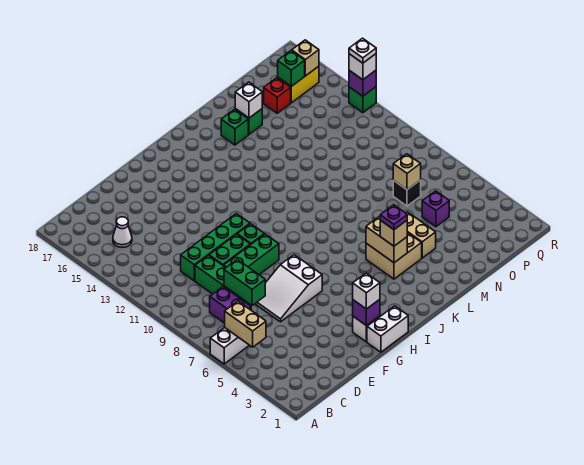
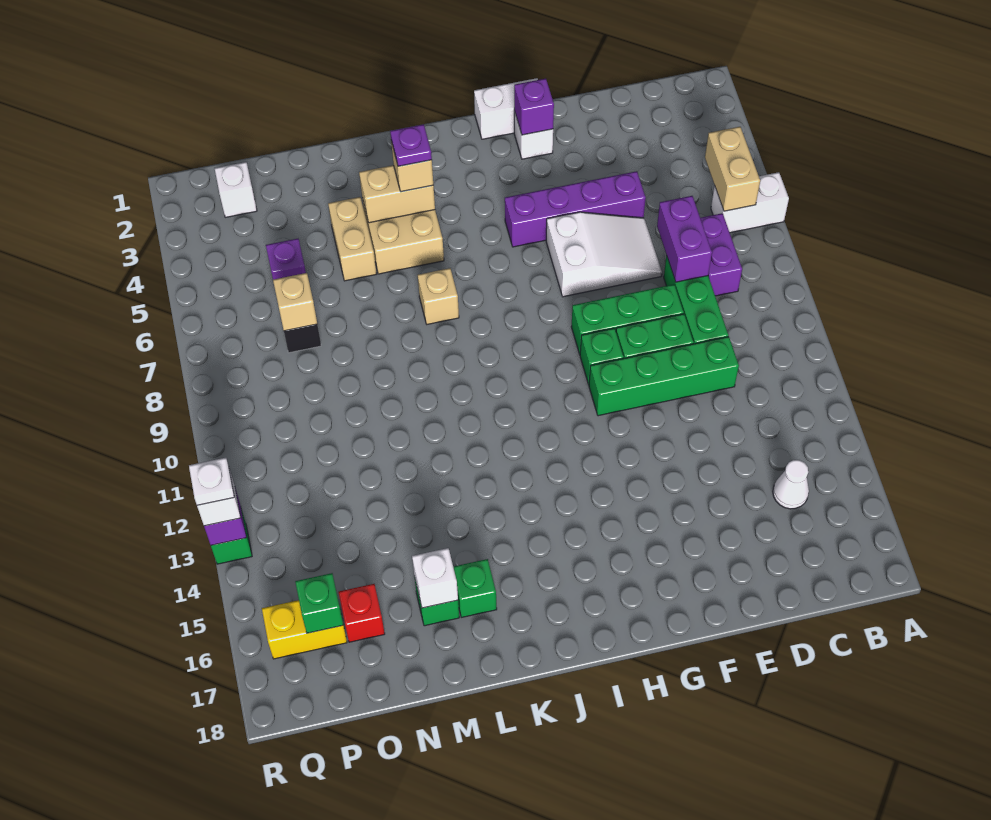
green brick D7:D8 level 2 -> purple brick D7:D8 level 2
none -> purple brick E5:H5 level 1
white brick G2 level 3 -> white brick P2 level 1
tan brick K4:K5 level 2 -> tan brick K4:L4 level 2
tan brick Q16 level 2 -> tan brick K7 level 1

